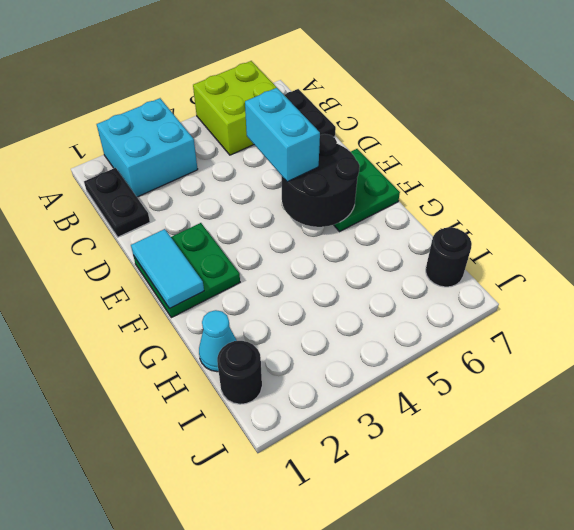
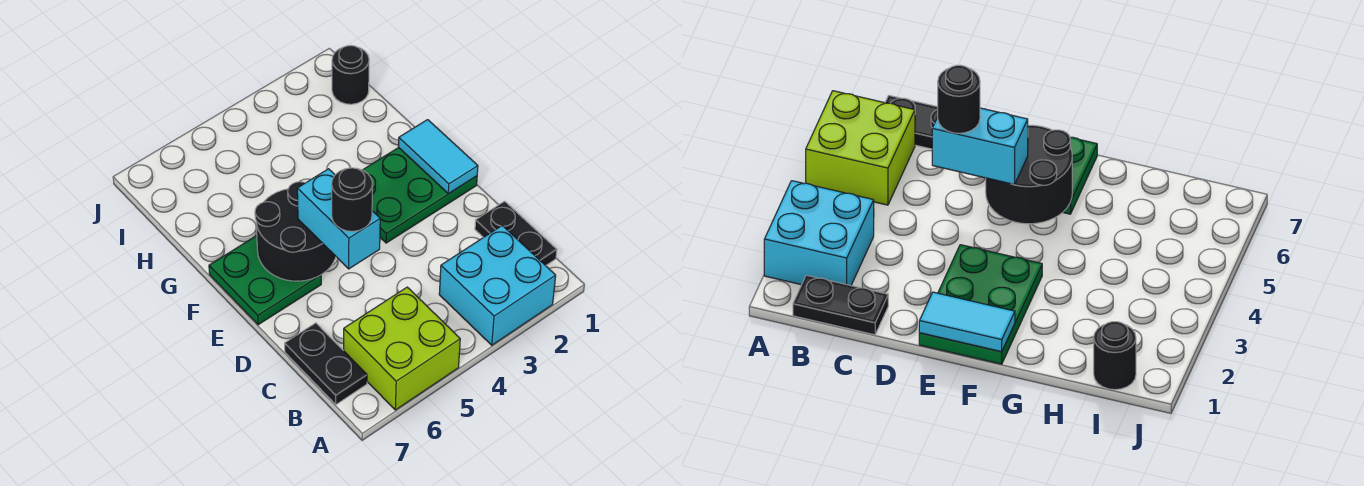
green plate E1:F2 level 1 -> green plate E1:F3 level 1
cyan cone H1 level 1 -> none
black round brick I7 level 1 -> black round brick D5 level 4

